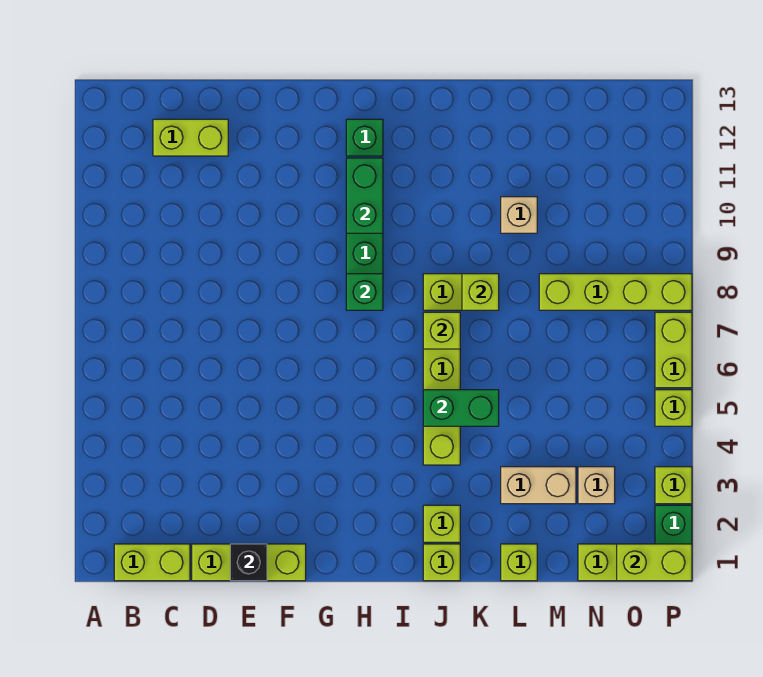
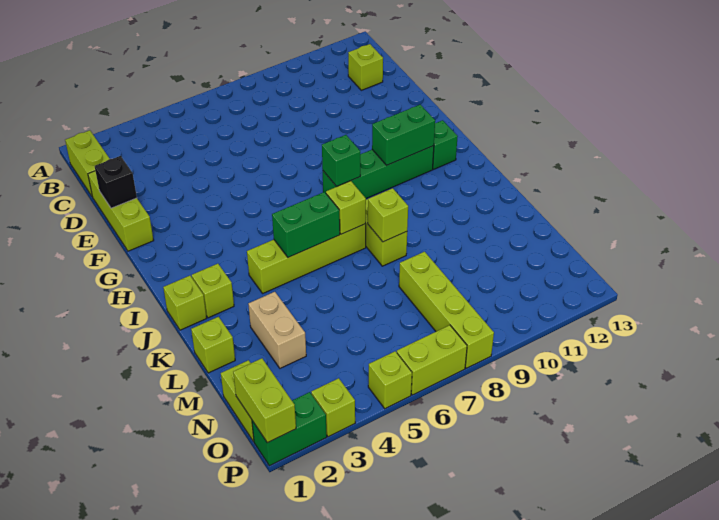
lime brick C12:D12 level 1 -> lime brick C12 level 1
green brick J5:K5 level 2 -> green brick J5:J6 level 2
tan brick L10 level 1 -> none
tan brick N3 level 1 -> none

